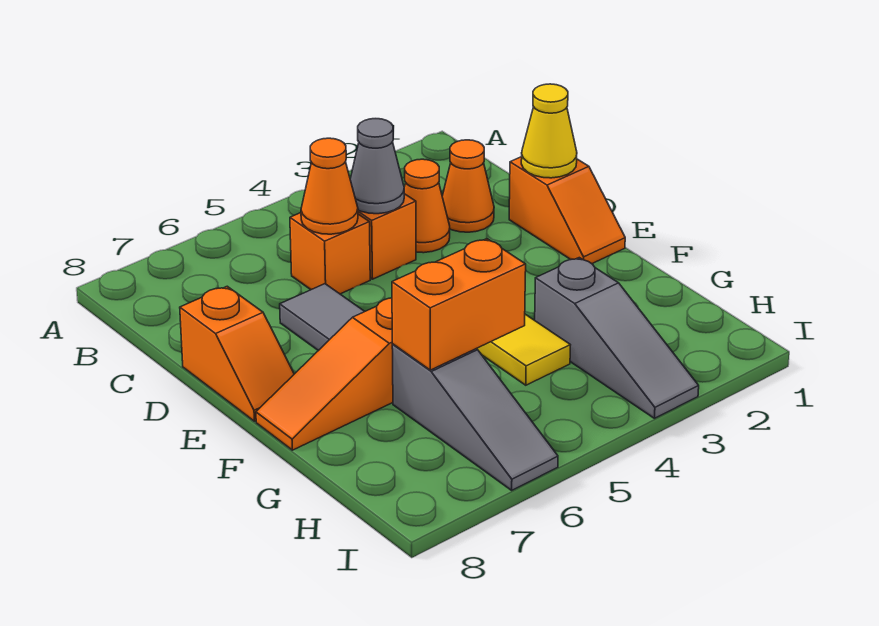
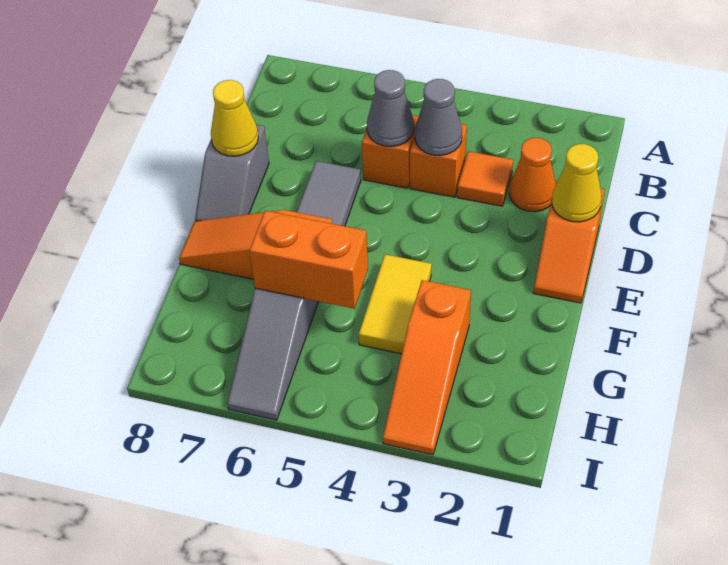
orange cone C3 level 1 -> orange tile C3 level 1
orange cone C5 level 2 -> grey cone C5 level 2
orange slope D8:E8 level 1 top D -> grey slope D8:E8 level 1 top D
none -> yellow cone D8 level 2
grey slope G3:I3 level 1 top G -> orange slope G3:I3 level 1 top G

